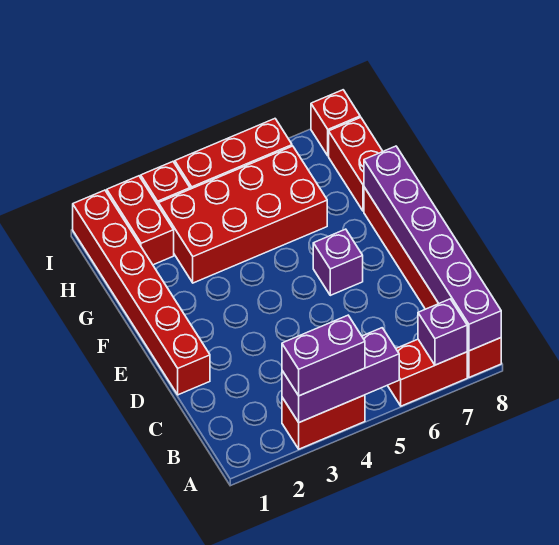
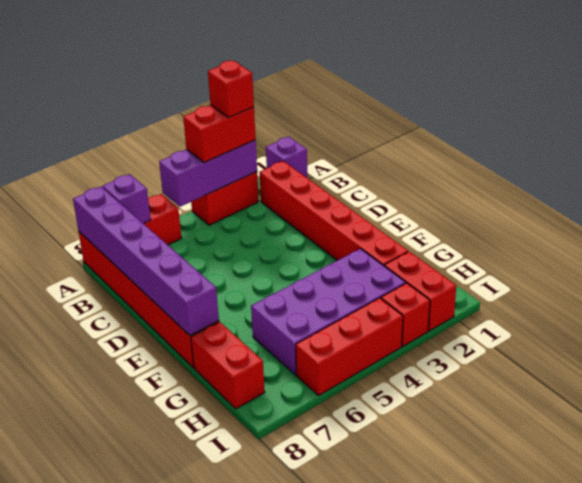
purple brick A3:A4 level 3 -> red brick A3:A4 level 3
red brick D1:I1 level 1 -> red brick B2:G2 level 1
purple brick E6 level 1 -> purple brick A1 level 1
red brick G3:H6 level 1 -> purple brick G3:H6 level 1
red brick I8 level 1 -> red brick A3 level 4

